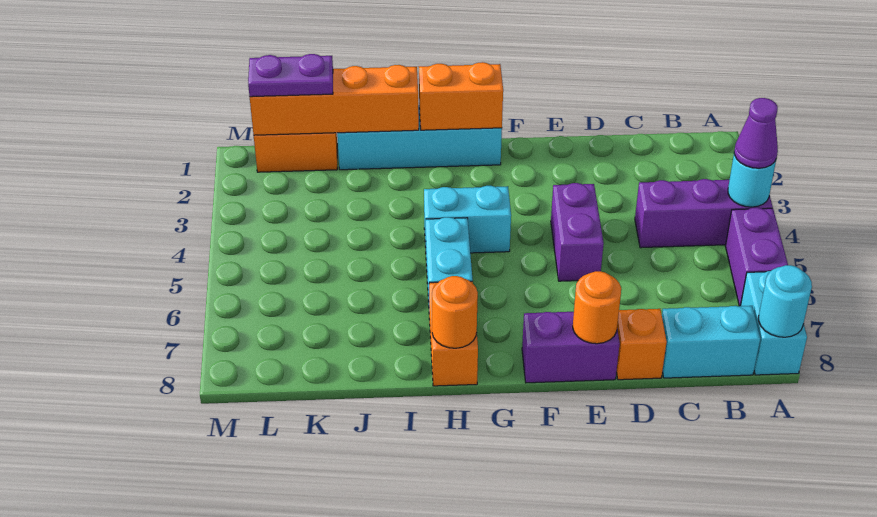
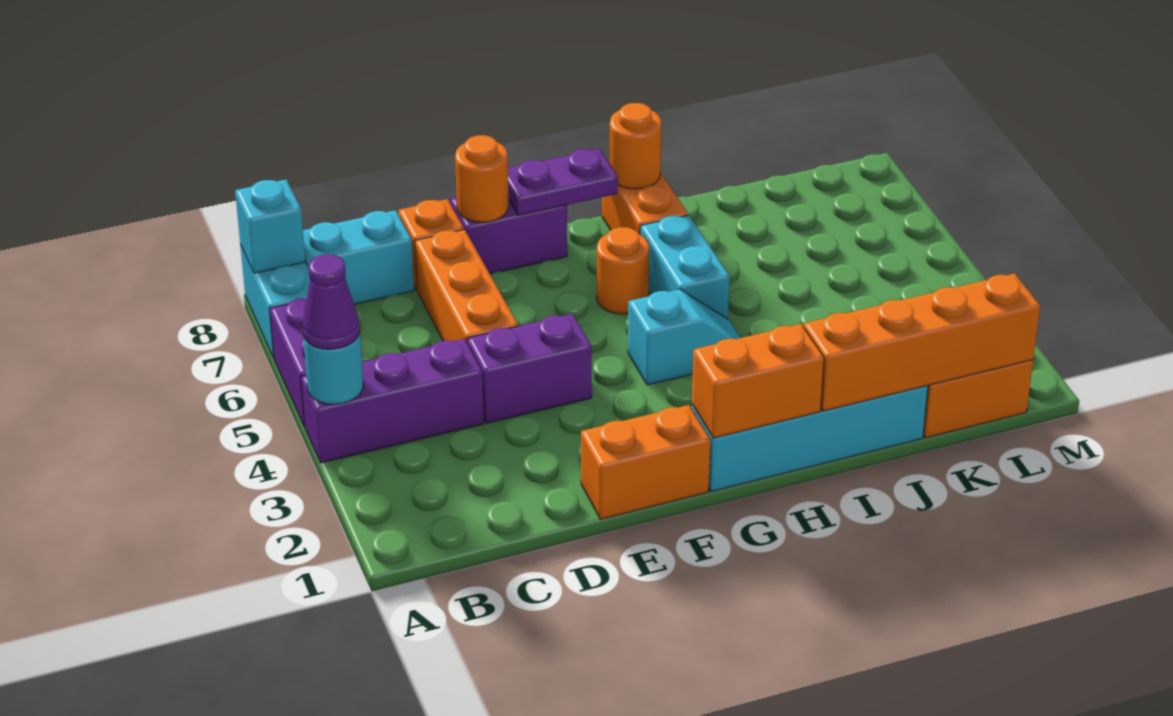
cyan round brick A8 level 2 -> cyan brick A8 level 2
none -> orange brick D5:D7 level 1
none -> orange brick E1:F1 level 1
purple brick E4:E5 level 1 -> purple brick D4:E4 level 1
cyan brick G4:H4 level 1 -> cyan slope G4:H4 level 1 top G
none -> orange round brick G6 level 1
purple plate K1:L1 level 3 -> purple plate F8:G8 level 2

